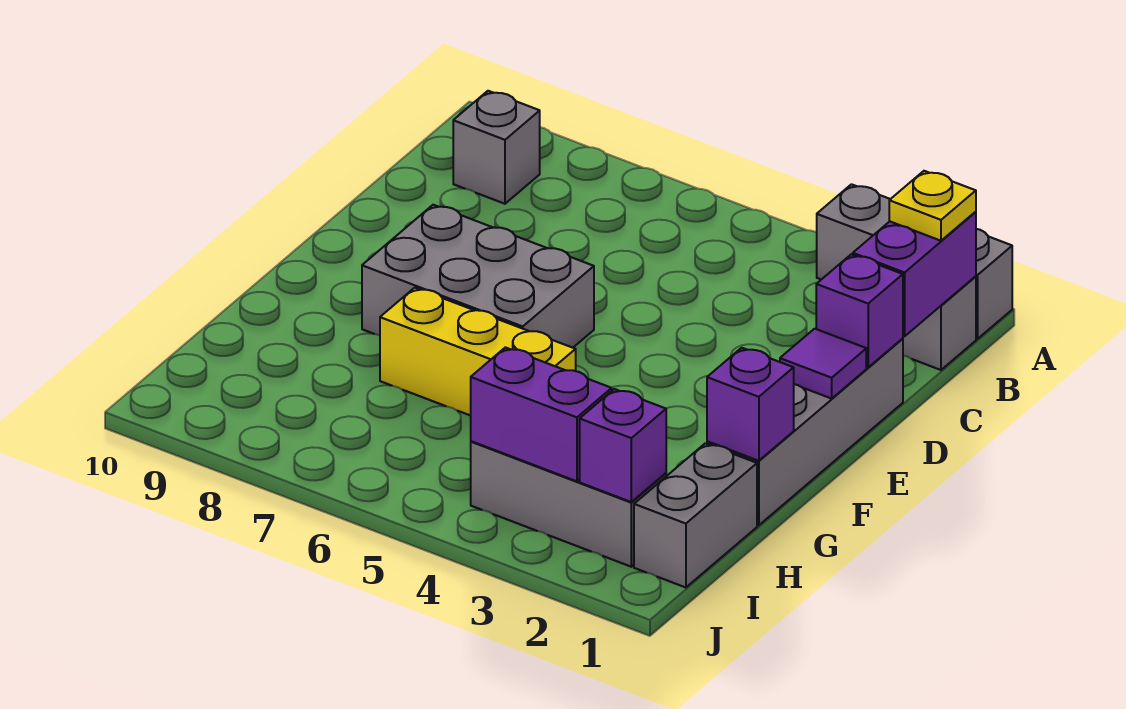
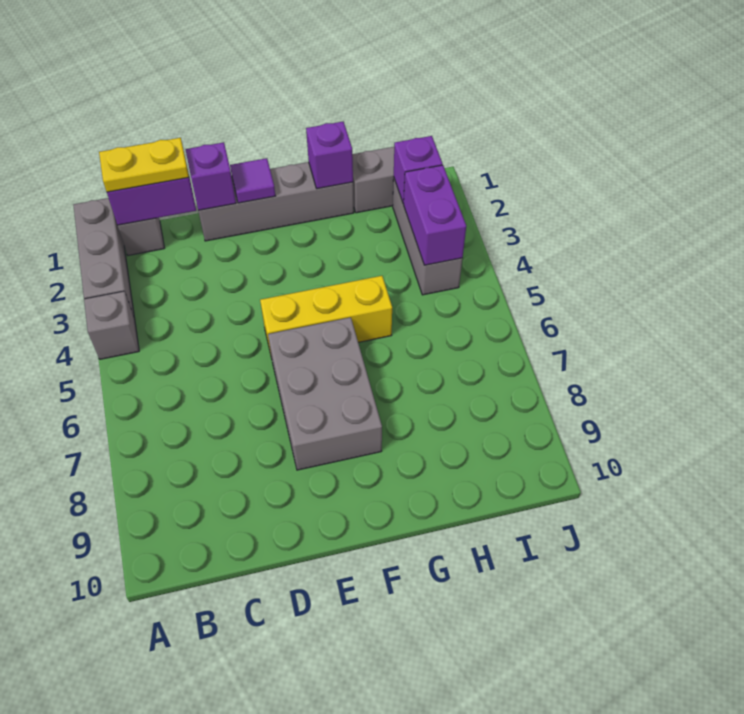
yellow plate B1 level 3 -> yellow plate B1:C1 level 3
grey brick B9 level 1 -> grey brick A4 level 1
yellow brick G5:G7 level 1 -> yellow brick E5:G5 level 1

